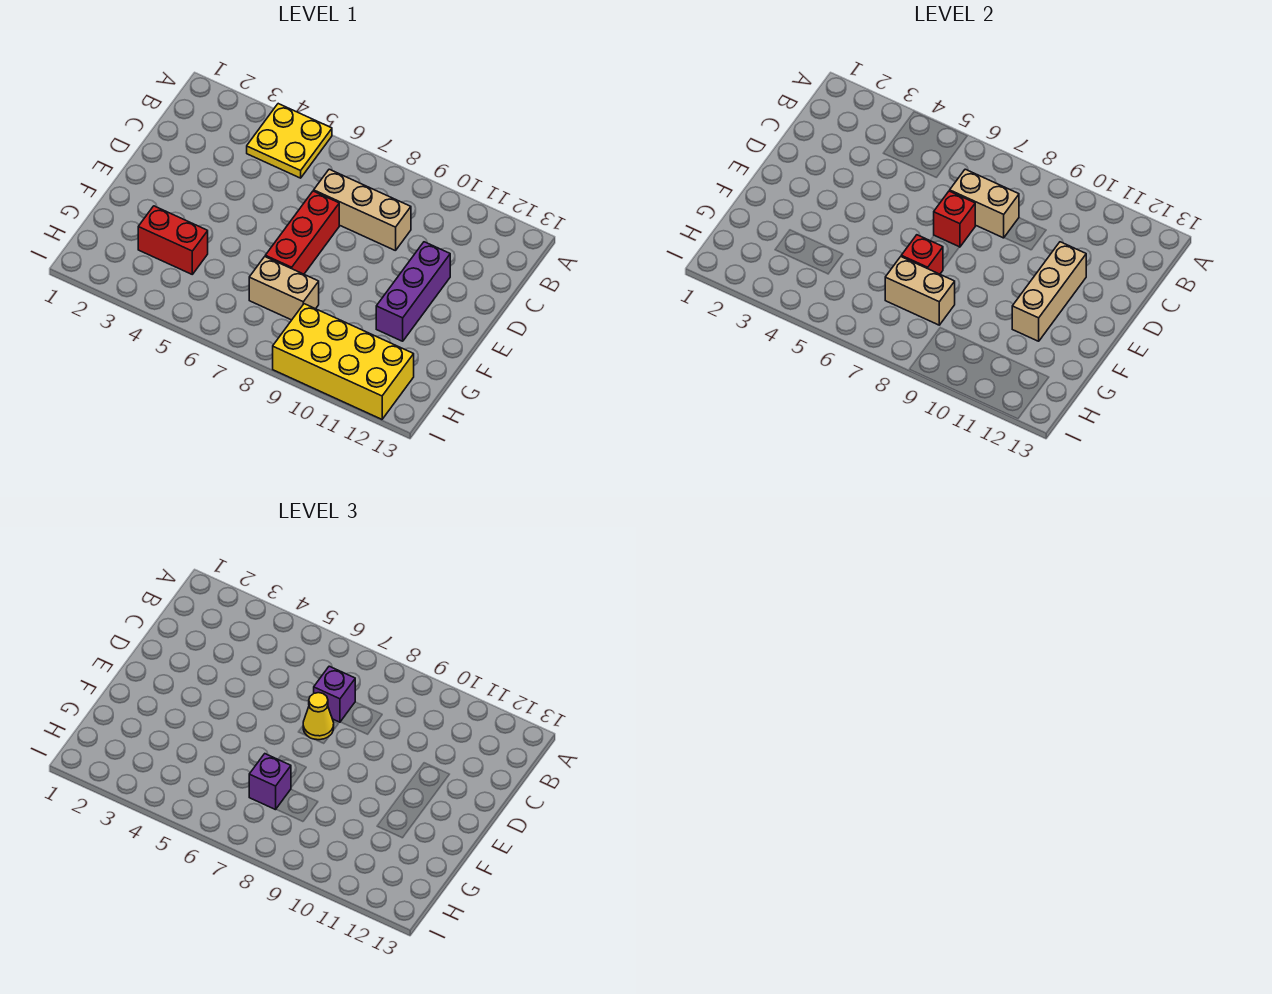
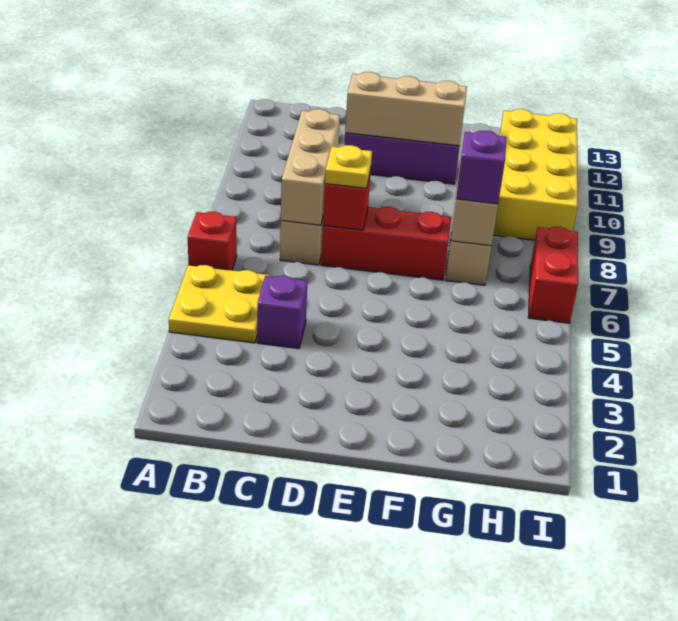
tan brick C7:C8 level 2 -> tan brick C7:C9 level 2
purple brick C7 level 3 -> purple brick C4 level 1
yellow cone D7 level 3 -> yellow plate D7 level 3
red brick F7 level 2 -> red brick A6 level 1
red brick G3:G4 level 1 -> red brick I6:I7 level 1

